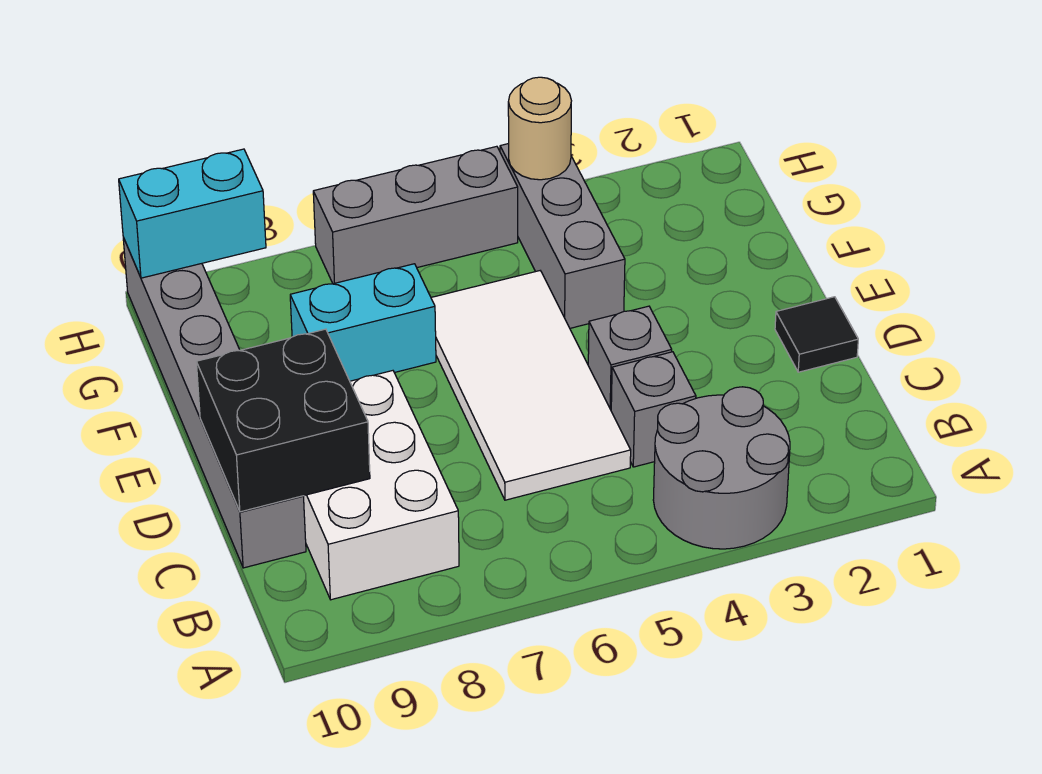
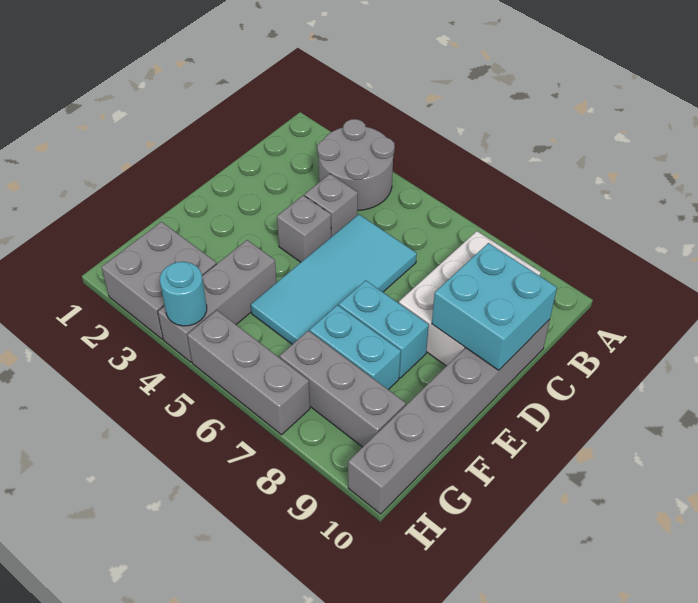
white tile C5:F6 level 1 -> cyan tile C5:F6 level 1
black brick C9:D10 level 2 -> cyan brick C9:D10 level 2
black tile D1 level 1 -> none
none -> grey brick G2:H3 level 1
none -> grey brick G7:G9 level 1
tan round brick H4 level 2 -> cyan round brick H4 level 2
cyan brick H9:H10 level 2 -> cyan brick E7:E8 level 1

